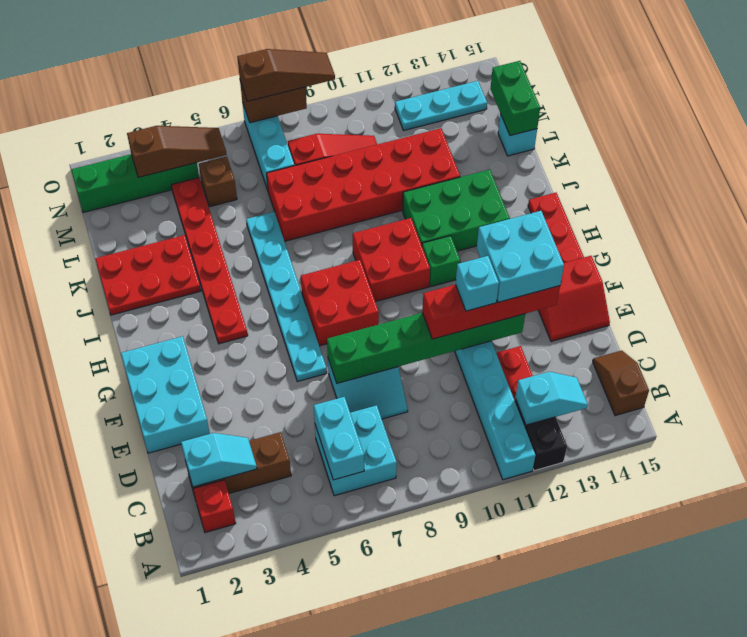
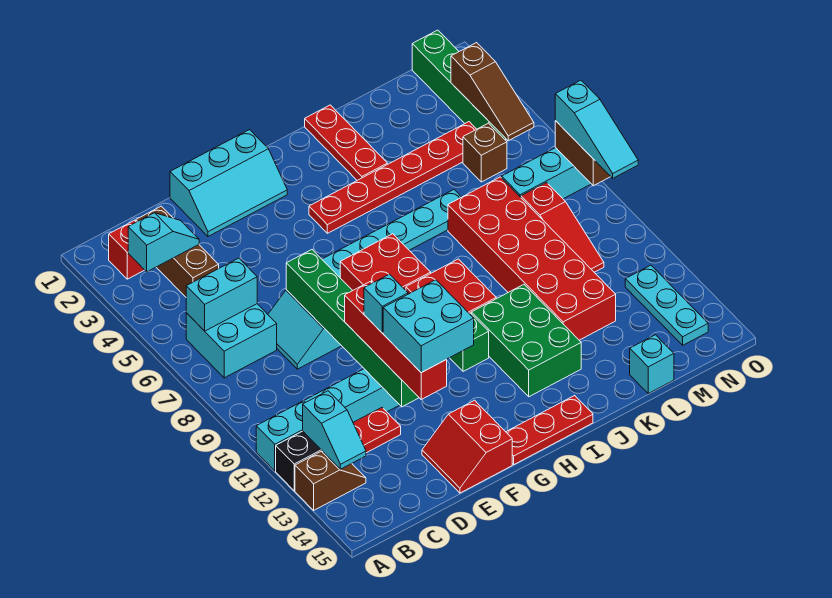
brown slope B15:C15 level 1 top B -> brown slope A13:B13 level 1 top A
cyan slope C2:C3 level 2 top 2 -> cyan slope B3:C3 level 2 top B
cyan brick E1:G2 level 1 -> cyan slope E1:G2 level 1 top 1
red plate J1:K3 level 1 -> red plate J1:J3 level 1
green brick L15:M15 level 2 -> none
brown slope O7:O9 level 3 top 7 -> cyan slope O7:O9 level 3 top 7

